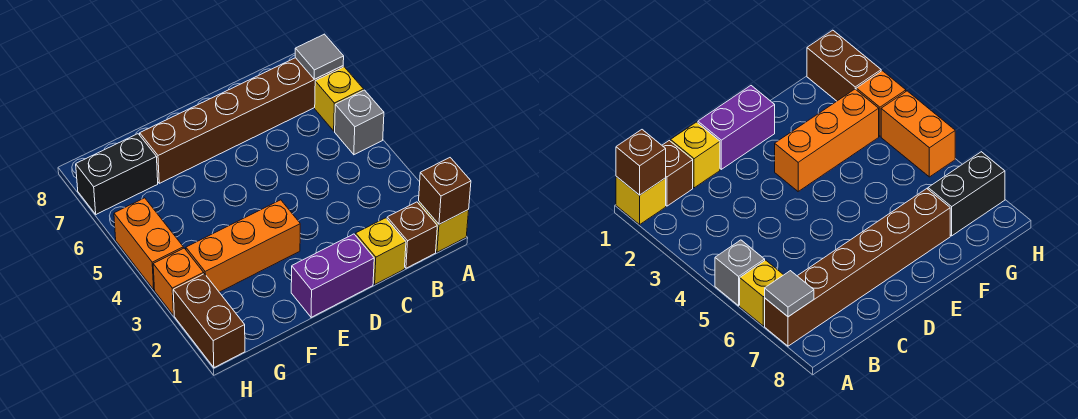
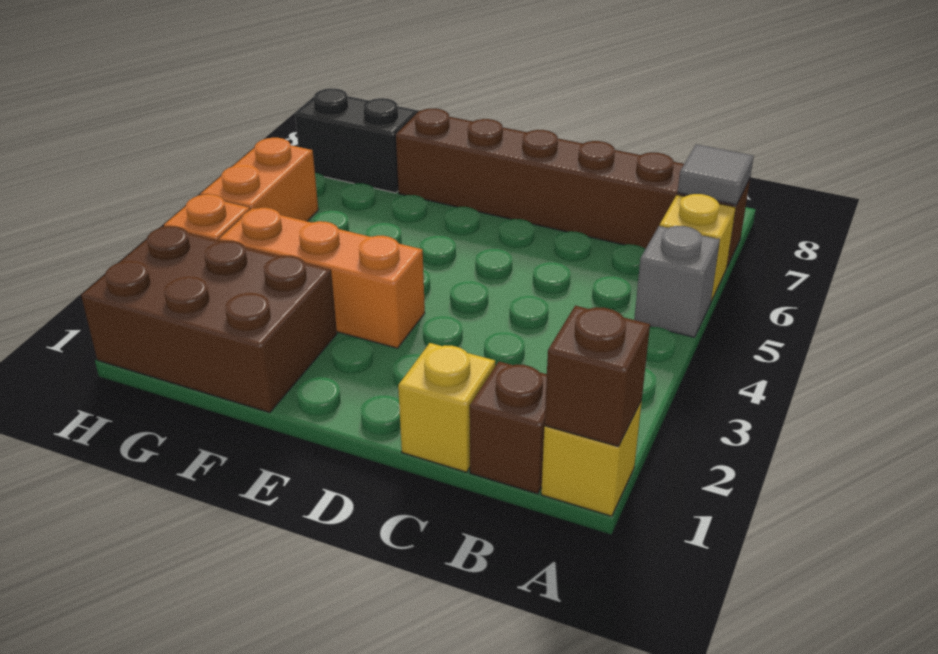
purple brick D1:E1 level 1 -> none
brown brick H1:H2 level 1 -> brown brick F1:H2 level 1

